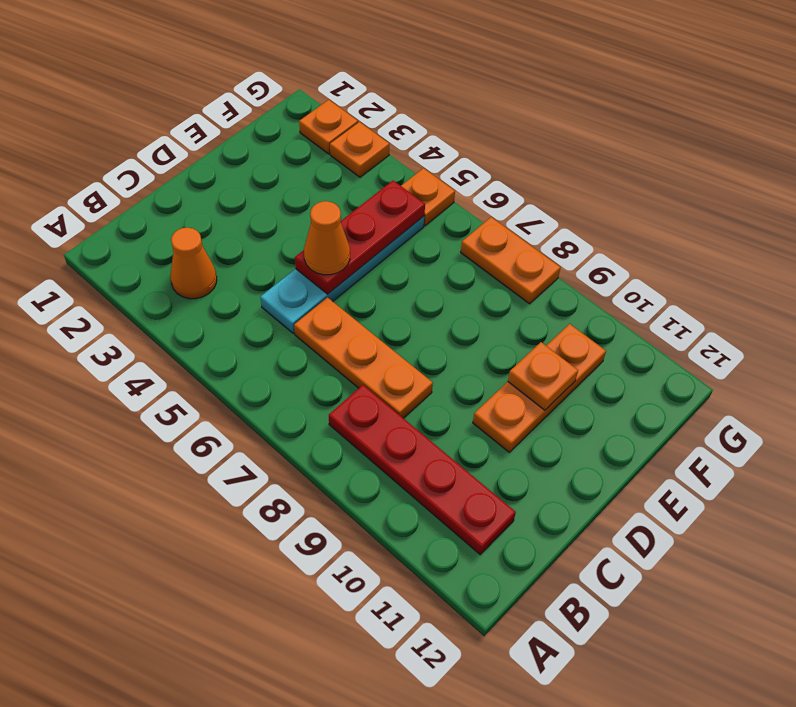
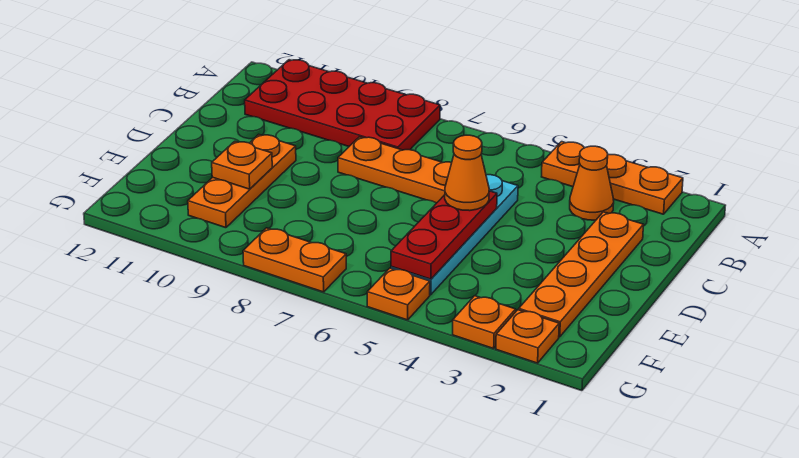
none -> orange plate A2:A4 level 1
red plate B8:B11 level 1 -> red plate A8:B11 level 1
none -> orange plate C2:F2 level 1

